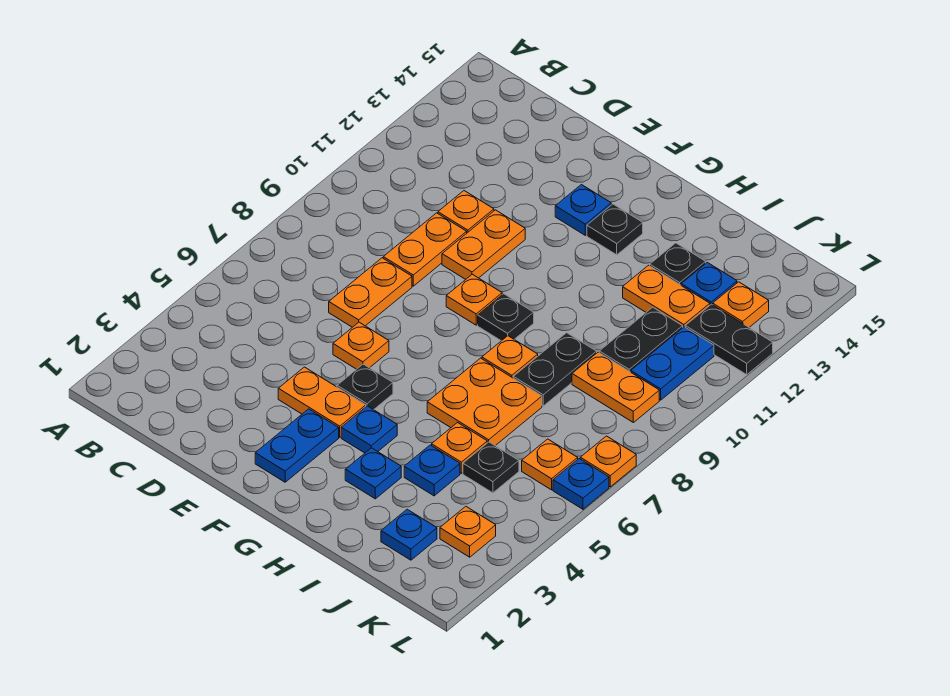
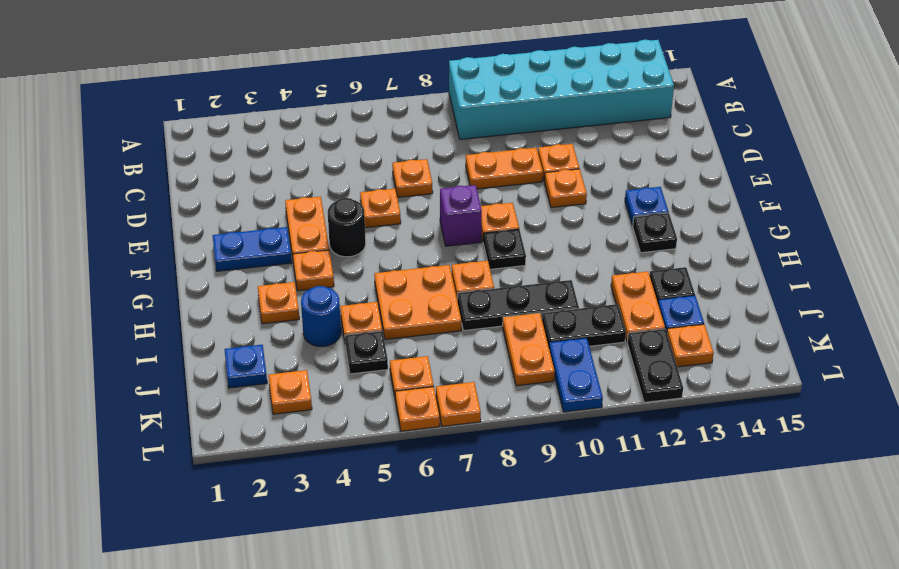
none -> cyan brick A9:B14 level 1
orange plate D7:D8 level 1 -> orange plate D7 level 1
orange plate E10:E11 level 1 -> orange plate E11 level 1
black plate F5 level 1 -> black round brick F5 level 1
none -> purple brick F8 level 1
blue plate G4 level 1 -> orange plate G4 level 1
blue plate H3 level 1 -> orange plate H3 level 1
blue plate I4 level 1 -> blue round brick I4 level 1
black plate I8:I9 level 1 -> black plate I8:I10 level 1
blue plate K10:K11 level 1 -> blue plate K10:L10 level 1
blue plate L6 level 1 -> orange plate L6 level 1

